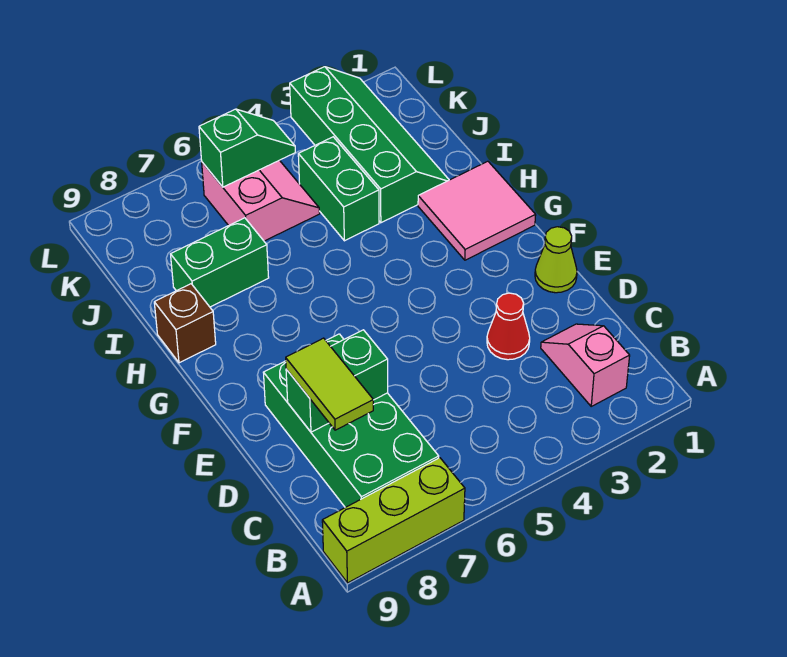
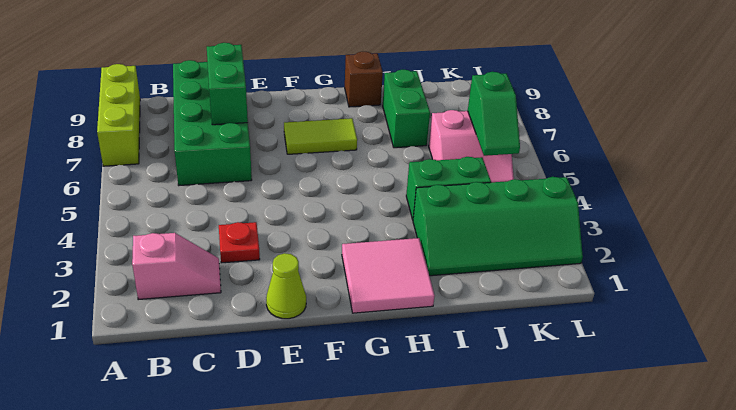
green brick B7:E8 level 1 -> green brick C6:D9 level 1
lime tile C8:D8 level 3 -> lime tile F7:G7 level 1
red cone D3 level 1 -> red plate D3 level 1

